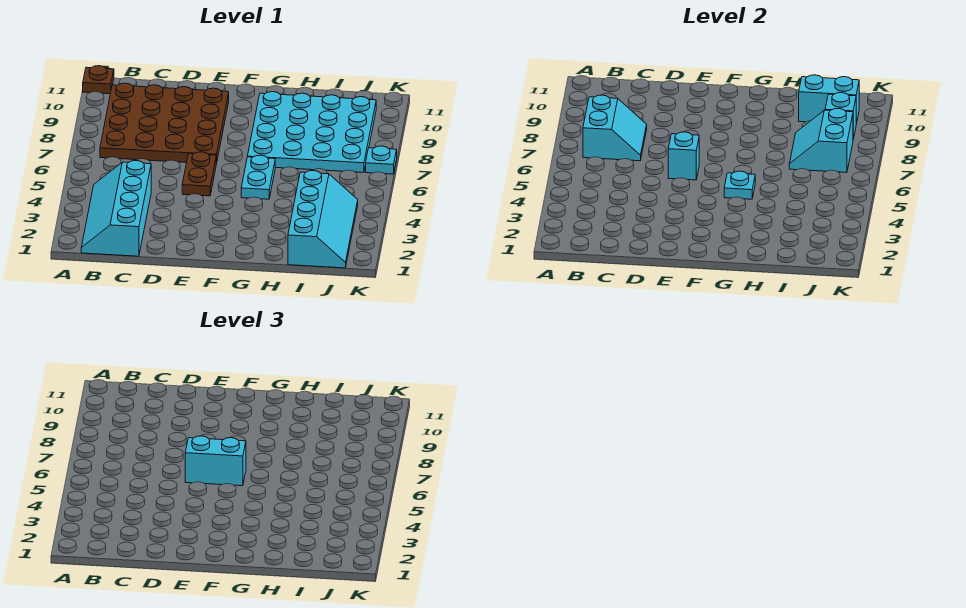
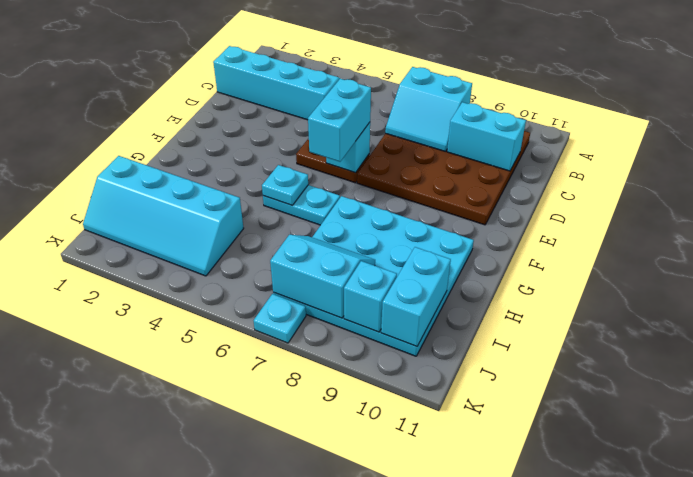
brown plate A11 level 1 -> none
none -> cyan brick C9:C10 level 2

